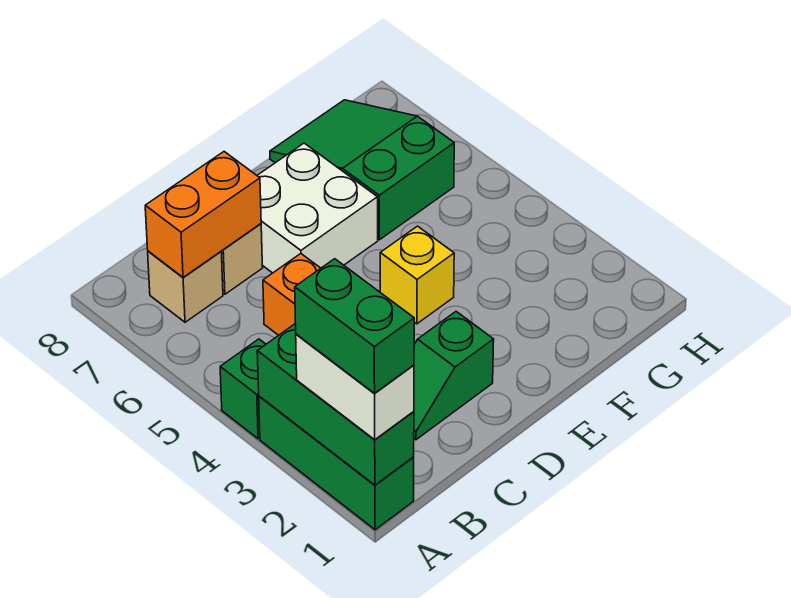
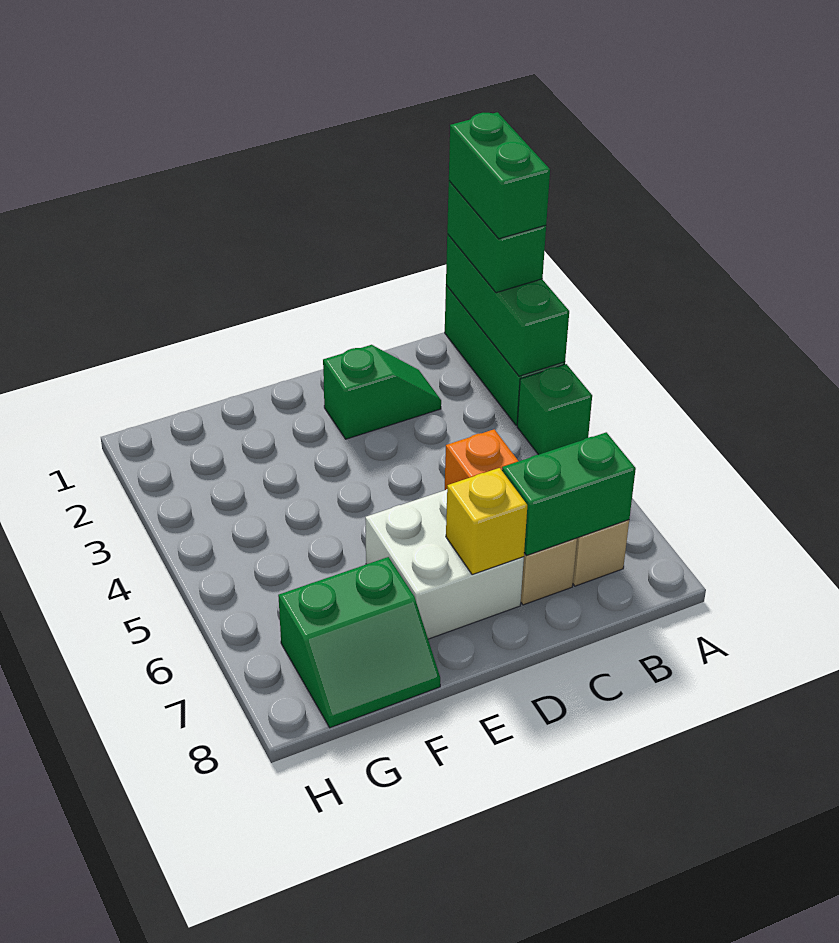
white brick A1:A2 level 3 -> green brick A1:A2 level 3
orange brick B7:C7 level 2 -> green brick B7:C7 level 2
yellow brick E4 level 1 -> yellow brick D7 level 2
green slope F6:G8 level 1 top 6 -> green slope F7:G8 level 1 top 7

